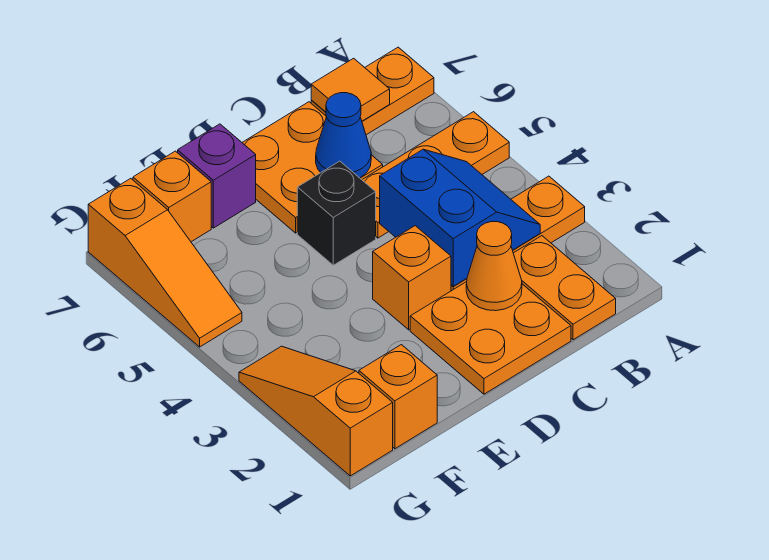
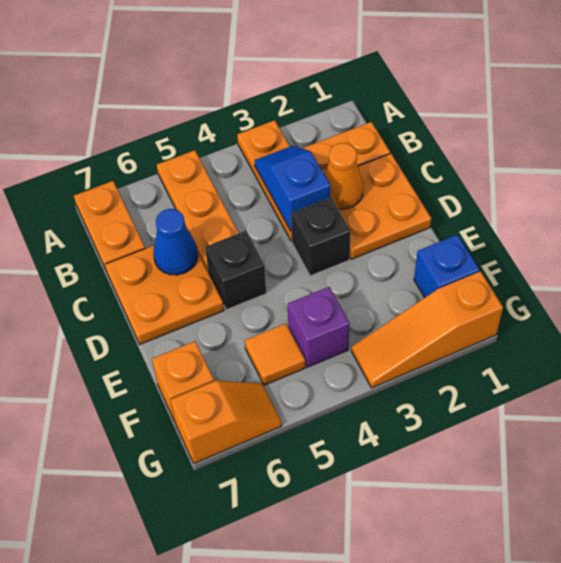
blue slope B3:C4 level 2 top C -> blue slope B3:C3 level 2 top C
orange tile B7 level 2 -> orange tile F5 level 1
orange brick D3 level 1 -> black brick D3 level 1
purple brick E7 level 1 -> purple brick F4 level 1
orange brick F1 level 1 -> blue brick F1 level 1
orange slope G5:G7 level 1 top 7 -> orange slope G6:G7 level 1 top 7

